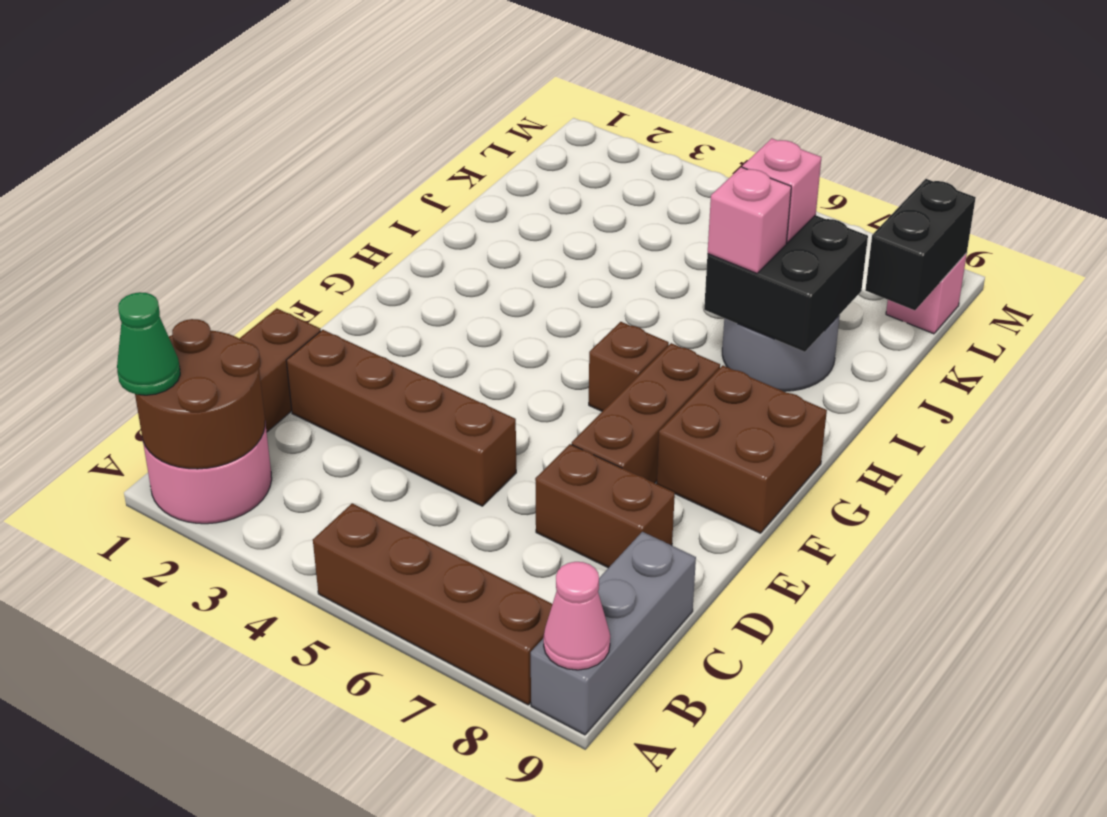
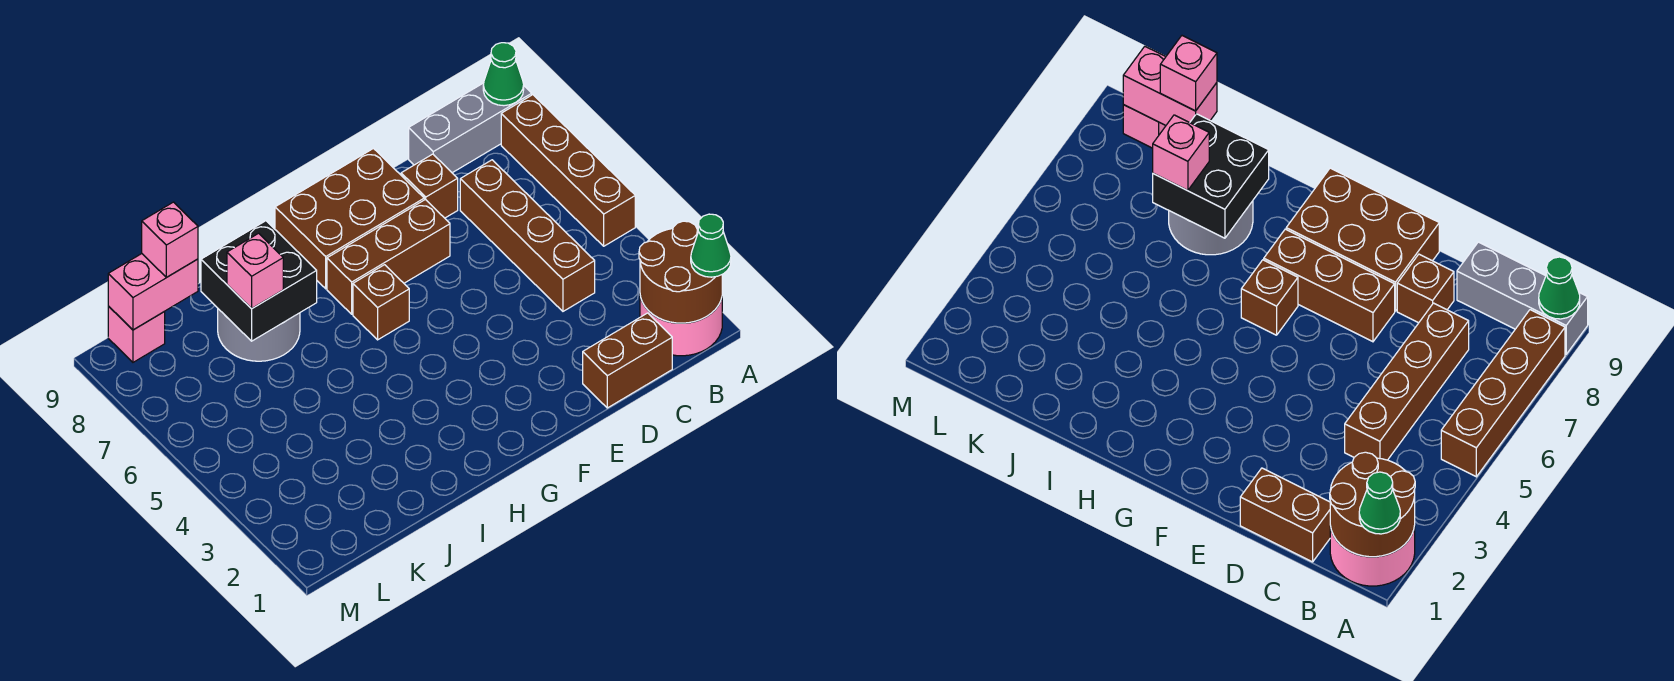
pink cone A9 level 2 -> green cone A9 level 2
brown brick D2:D5 level 1 -> brown brick C4:C7 level 1
brown brick D7:D8 level 1 -> brown brick D8 level 1
brown brick F8:G9 level 1 -> brown brick E8:G9 level 1
pink brick I7 level 3 -> pink brick K9 level 3
black brick K9:L9 level 2 -> pink brick K9:L9 level 2

